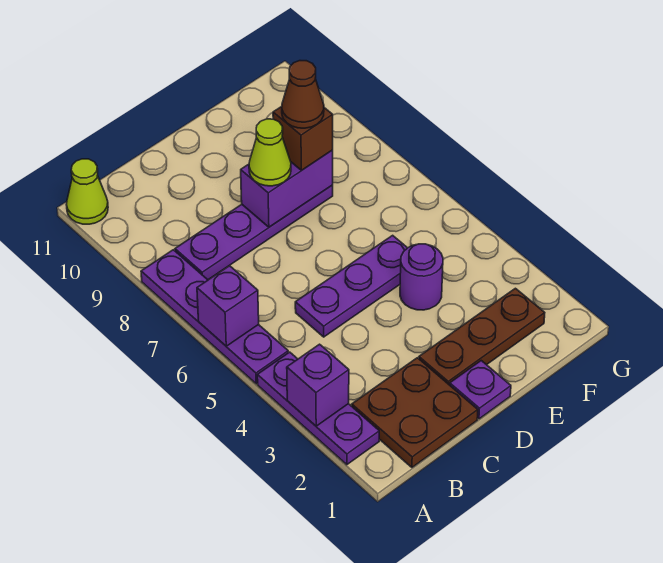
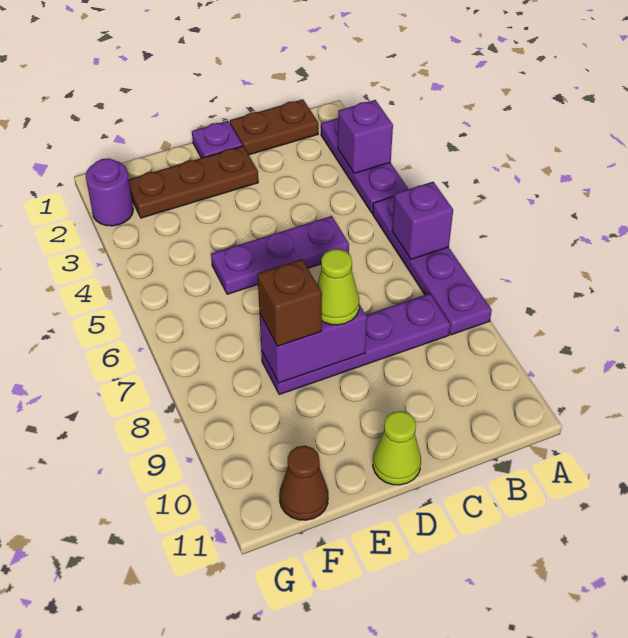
lime cone A11 level 1 -> lime cone D11 level 1
brown plate B1:C2 level 1 -> brown plate B1:C1 level 1
purple round brick E4 level 1 -> purple round brick G2 level 1
brown cone E8 level 4 -> brown cone F11 level 1

